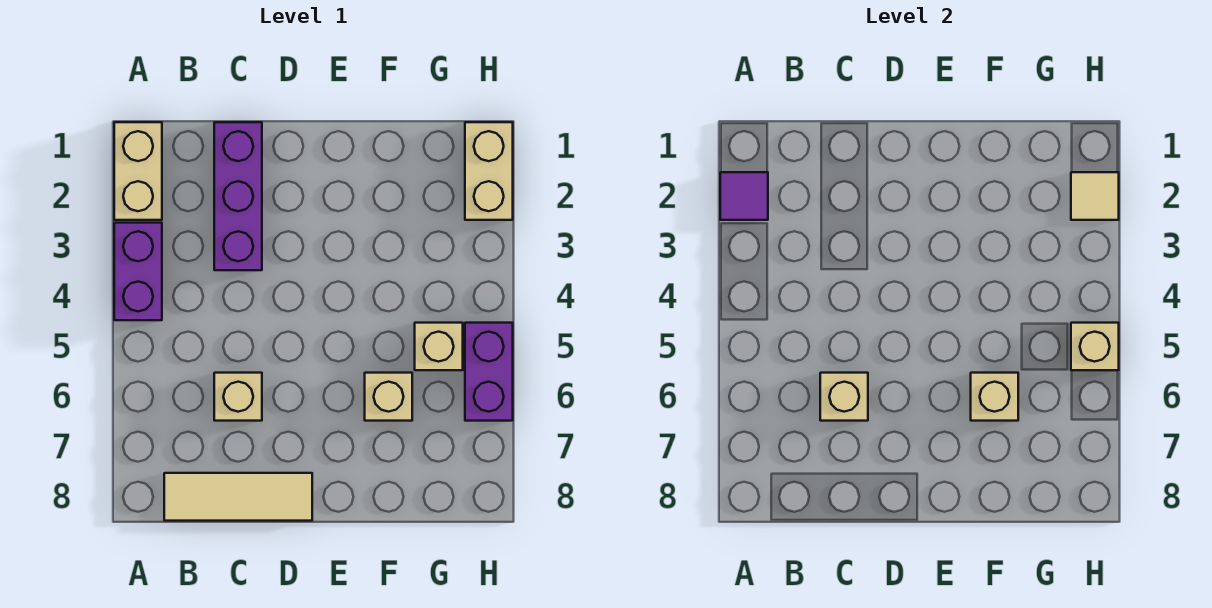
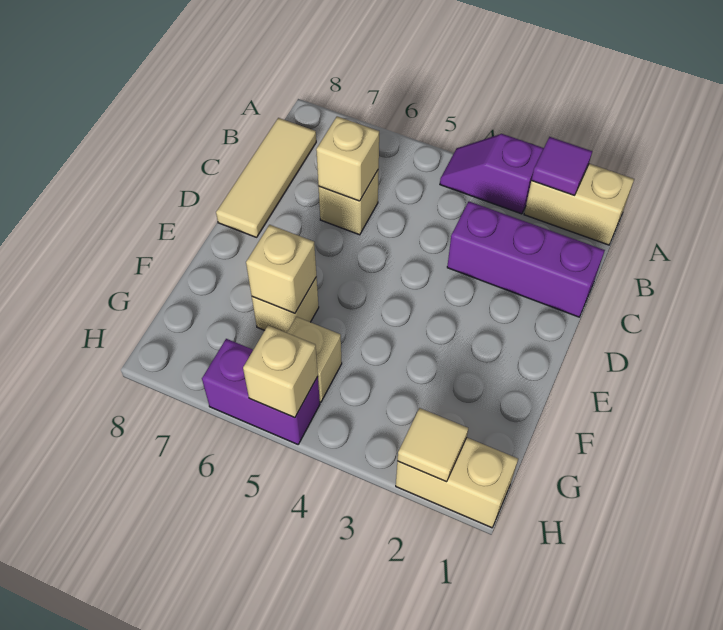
purple brick A3:A4 level 1 -> purple slope A3:A4 level 1 top 3

